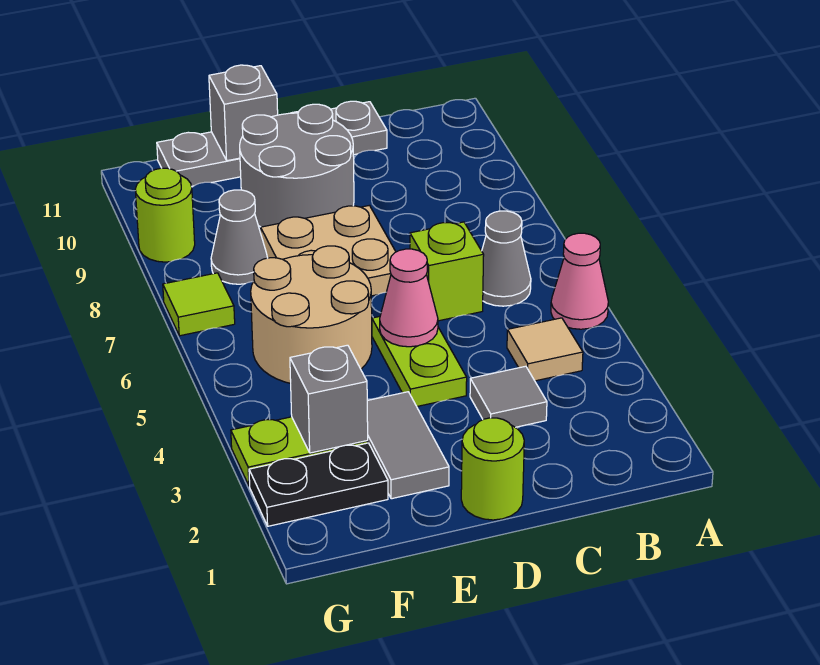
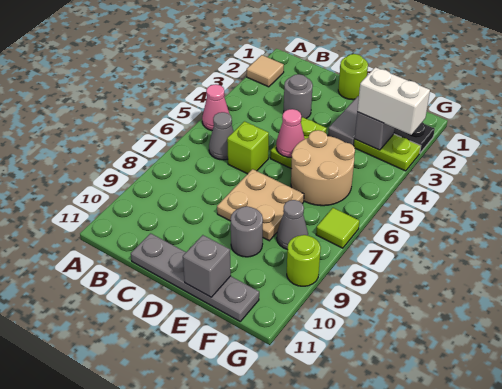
tan tile B4 level 1 -> tan tile A2 level 1
grey tile C3 level 1 -> grey round brick C3 level 1
grey round brick D9:E10 level 1 -> grey round brick E9 level 1
none -> white brick F3:G3 level 3

